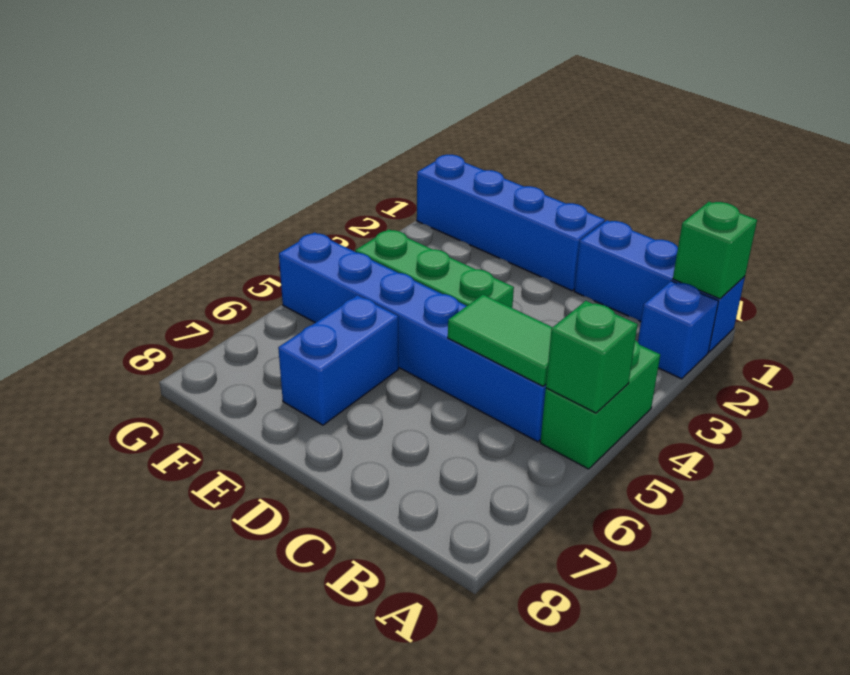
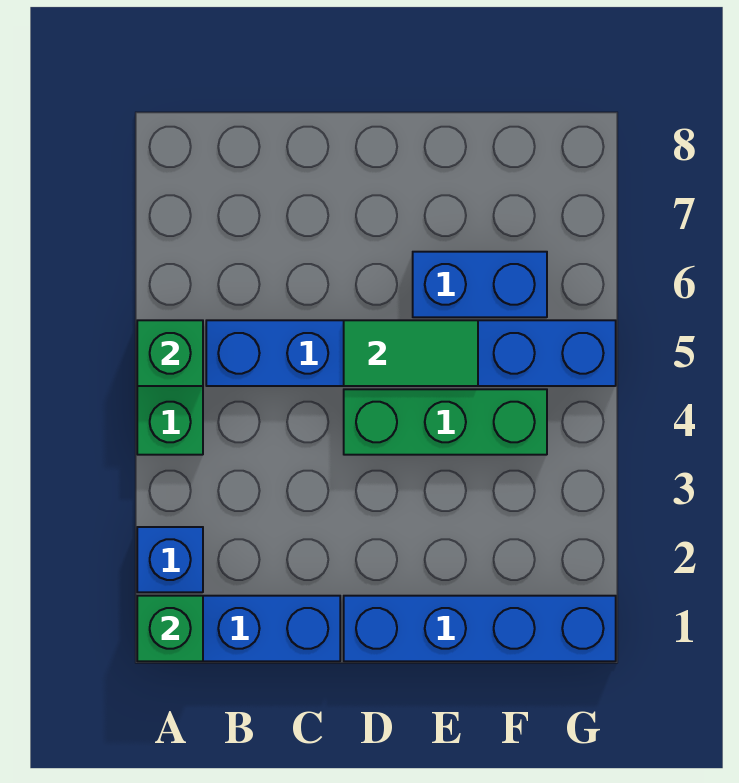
green tile B5:C5 level 2 -> green tile D5:E5 level 2
blue brick E6:E7 level 1 -> blue brick E6:F6 level 1

